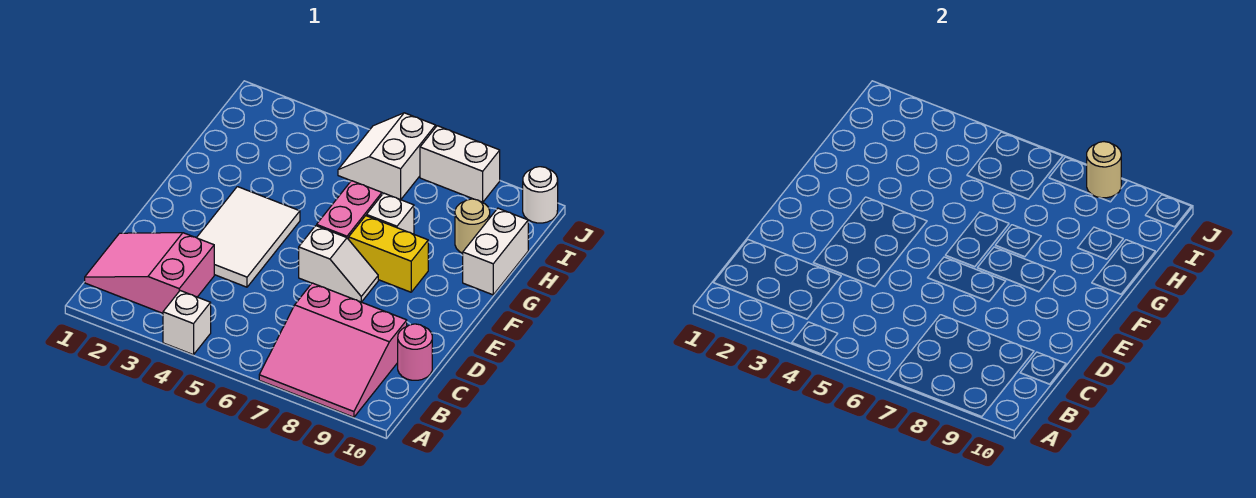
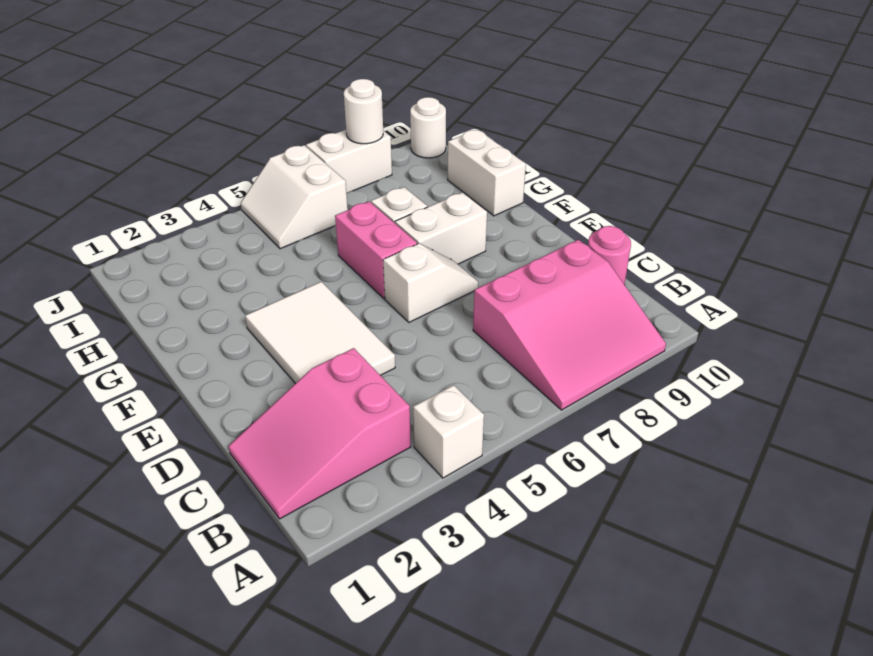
yellow brick F7:F8 level 1 -> white brick F7:F8 level 1
tan round brick H9 level 1 -> none
tan round brick J8 level 2 -> white round brick J8 level 2

